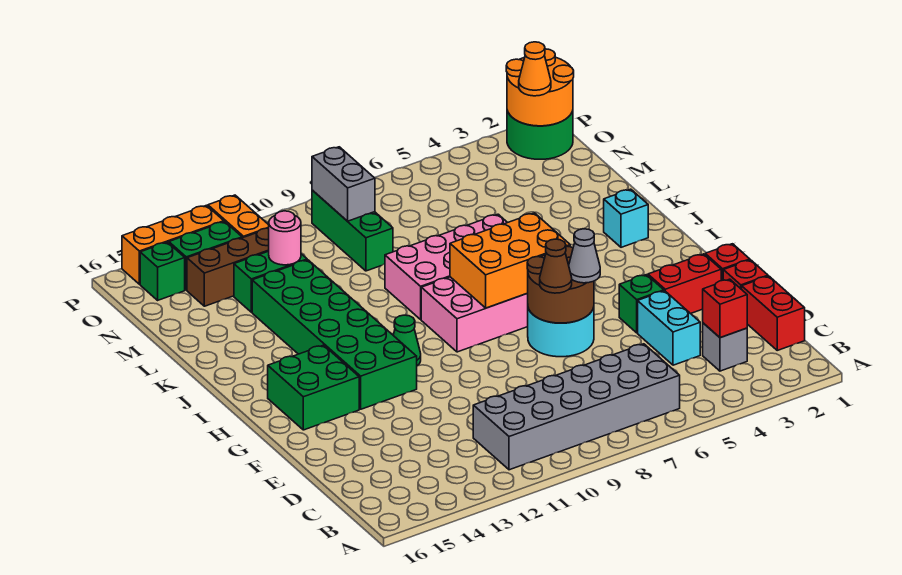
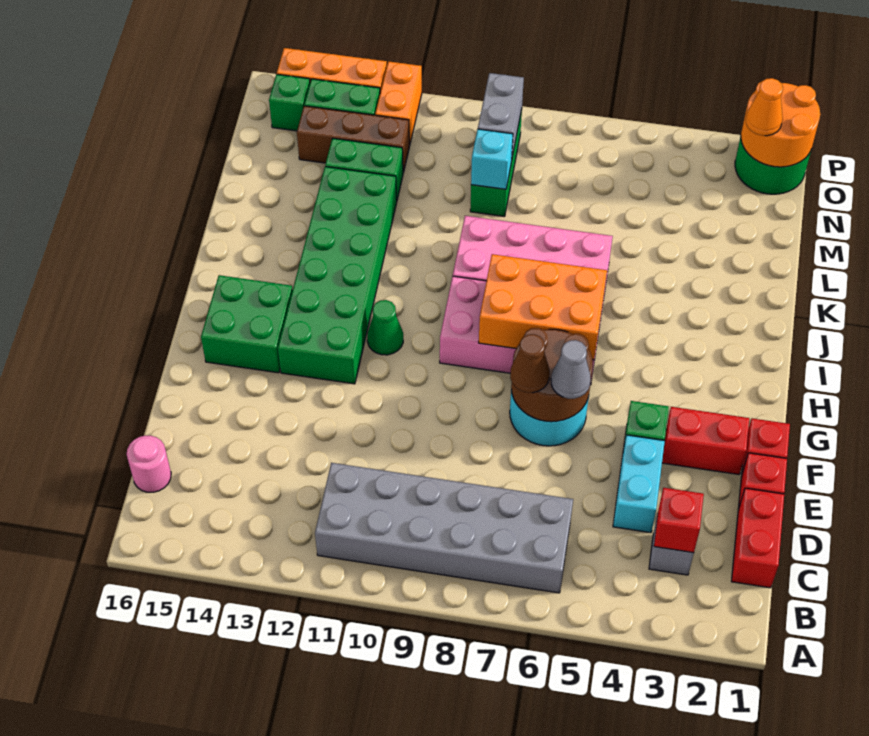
cyan brick J2 level 1 -> cyan brick M9 level 2
pink round brick M12 level 2 -> pink round brick C16 level 1

